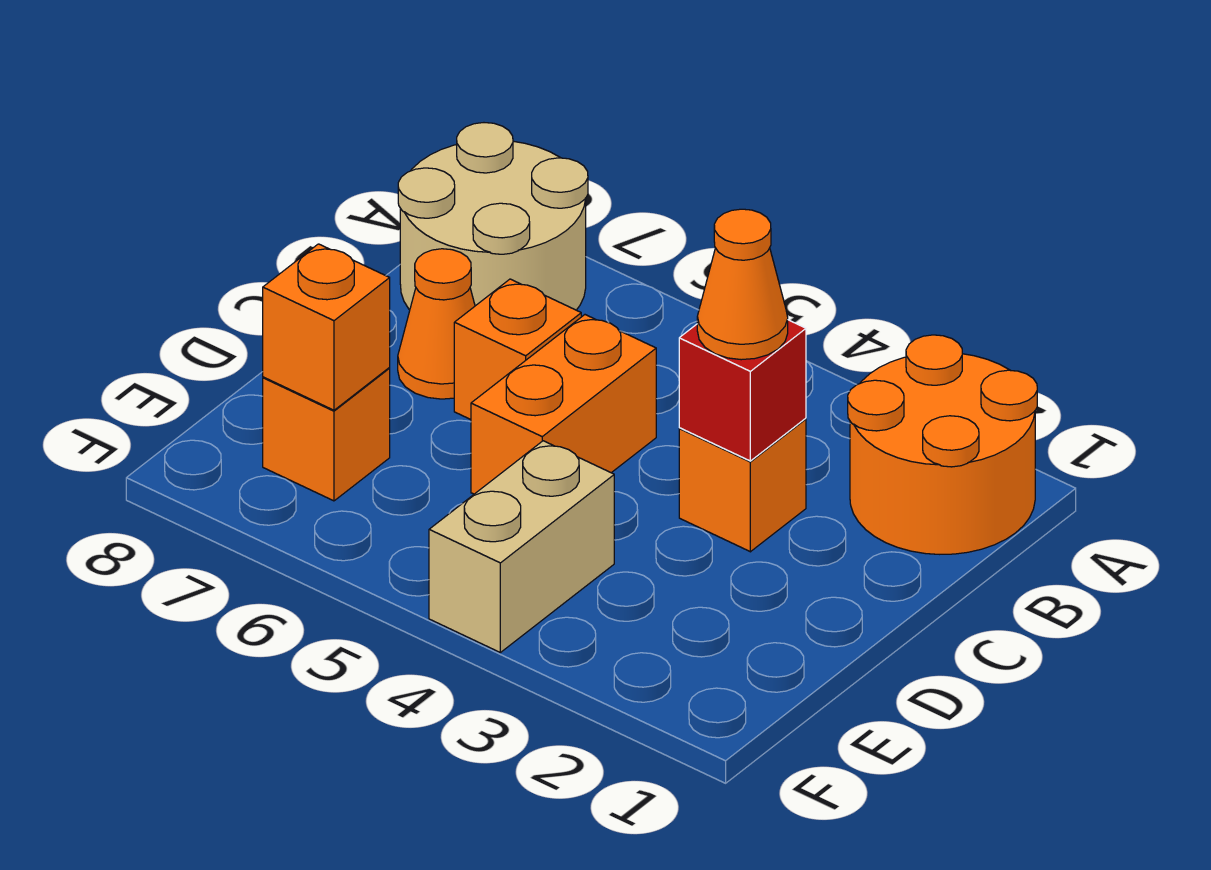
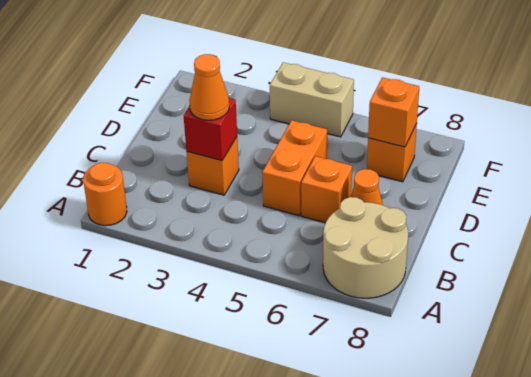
orange round brick A1:B2 level 1 -> orange round brick A1 level 1
tan brick E4:F4 level 1 -> tan brick F4:F5 level 1

